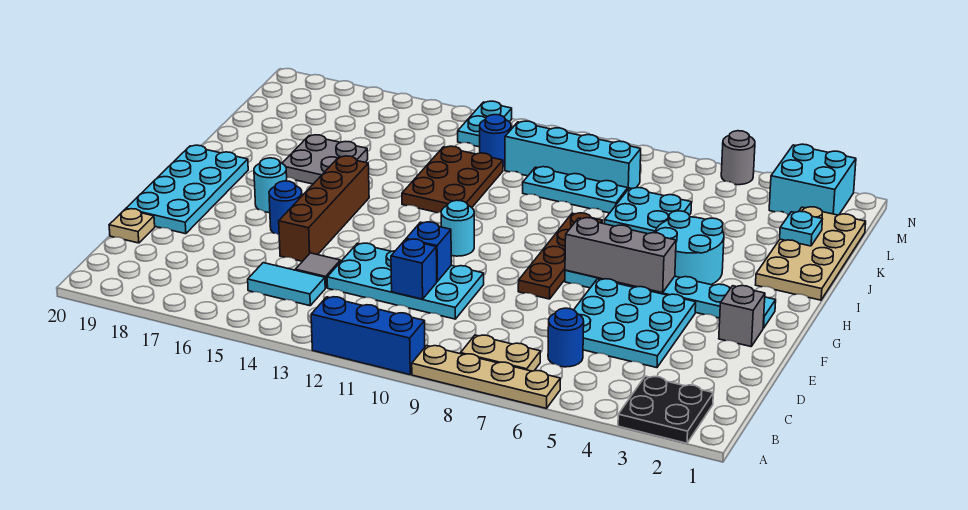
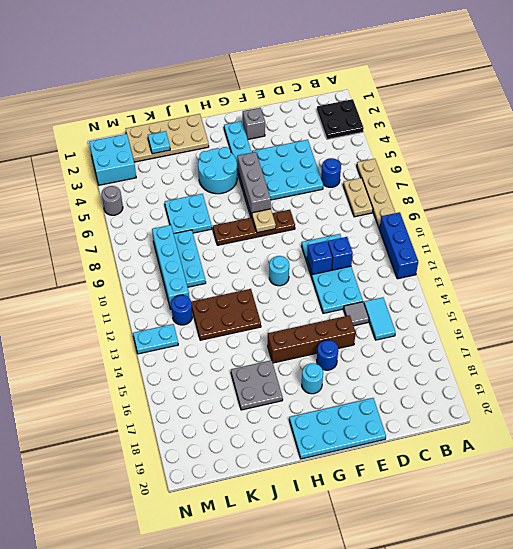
tan plate D20 level 1 -> tan plate G8 level 2

